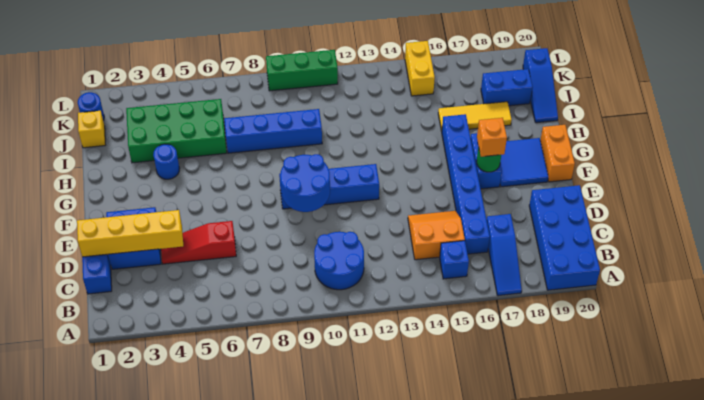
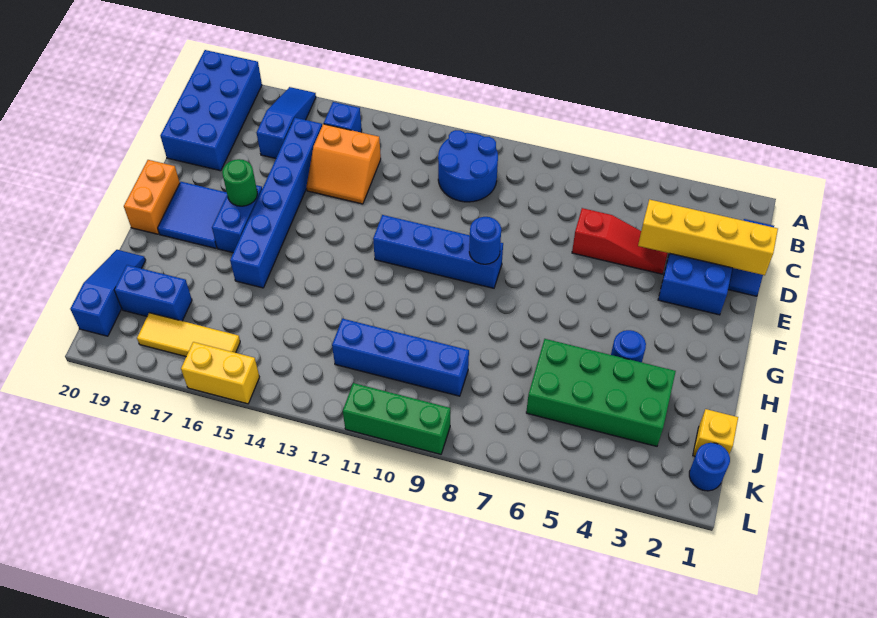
blue round brick E9:F10 level 2 -> blue round brick F9 level 2
orange brick F17 level 3 -> none
blue brick I7:I10 level 1 -> blue brick J9:J12 level 1
yellow tile I16:I18 level 1 -> yellow tile K16:K18 level 1
yellow brick K15:L15 level 1 -> yellow brick L15:L16 level 1

